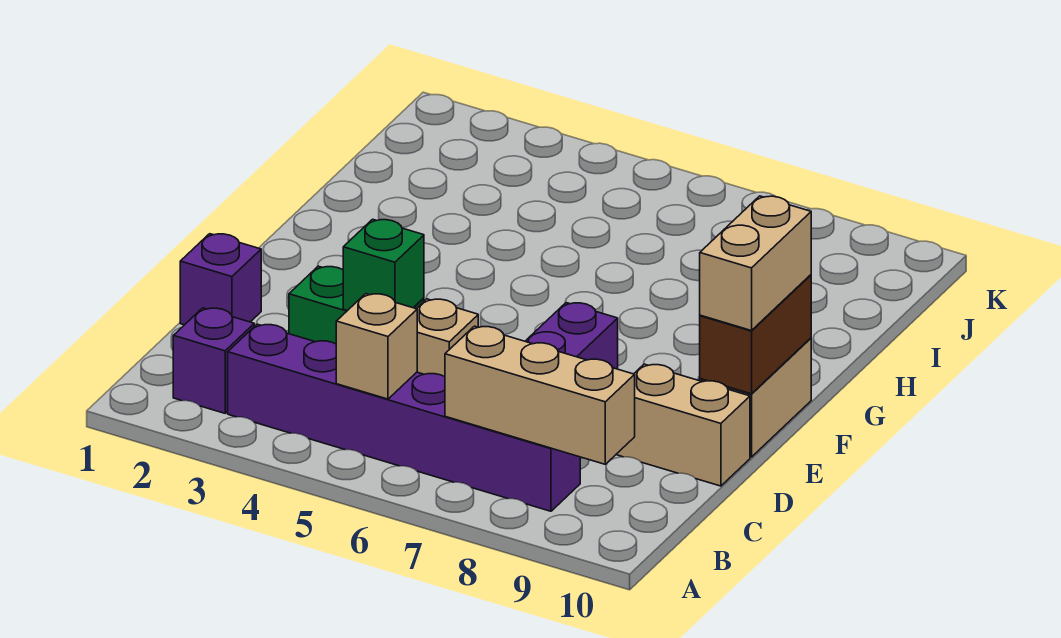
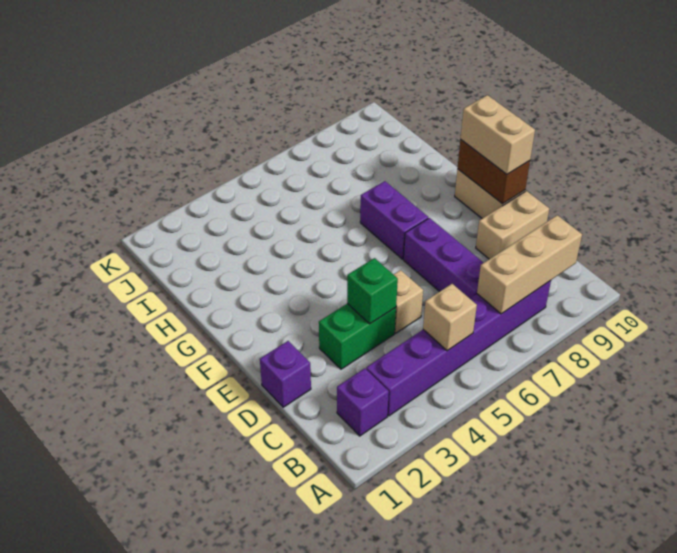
none -> purple brick F7:G7 level 1

